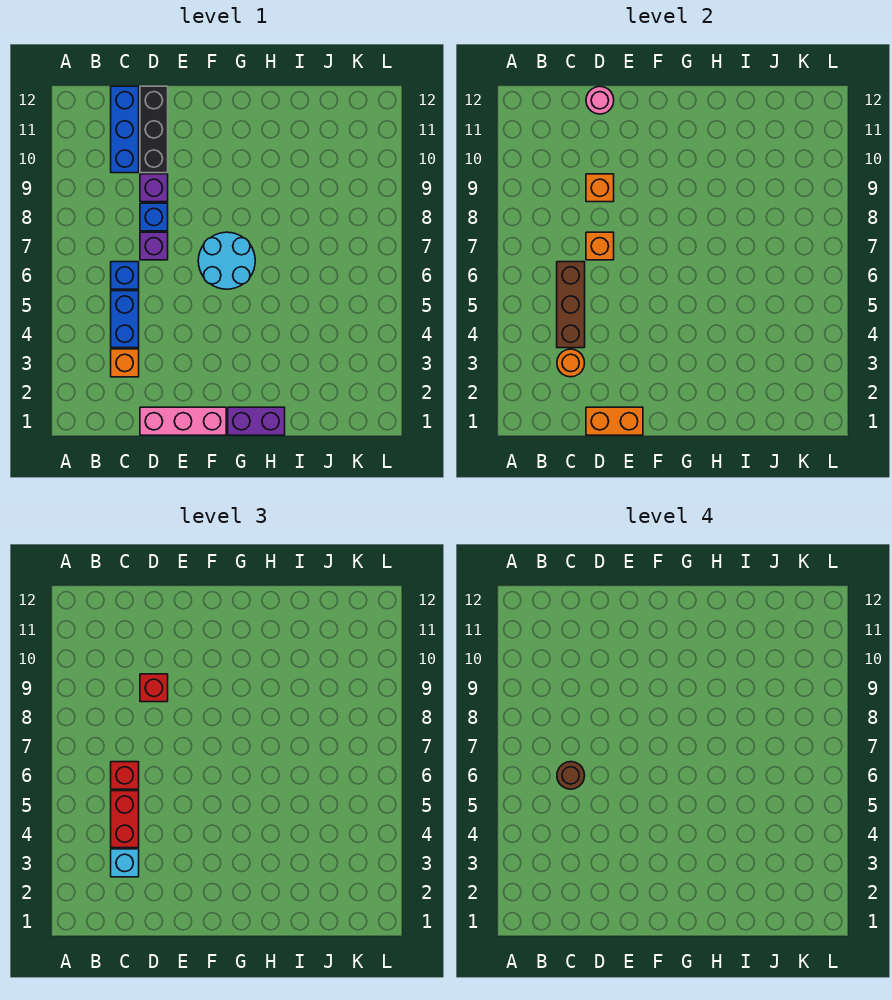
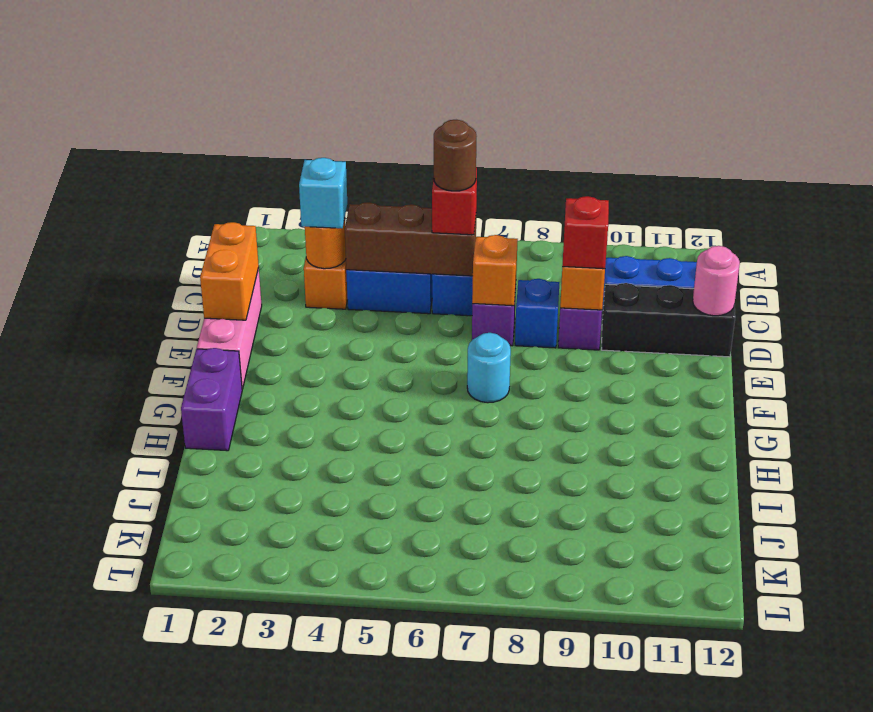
red brick C4:C5 level 3 -> none
cyan round brick F6:G7 level 1 -> cyan round brick F7 level 1

